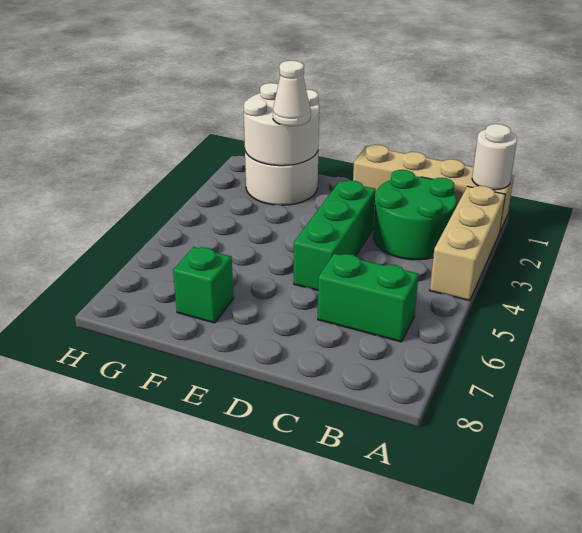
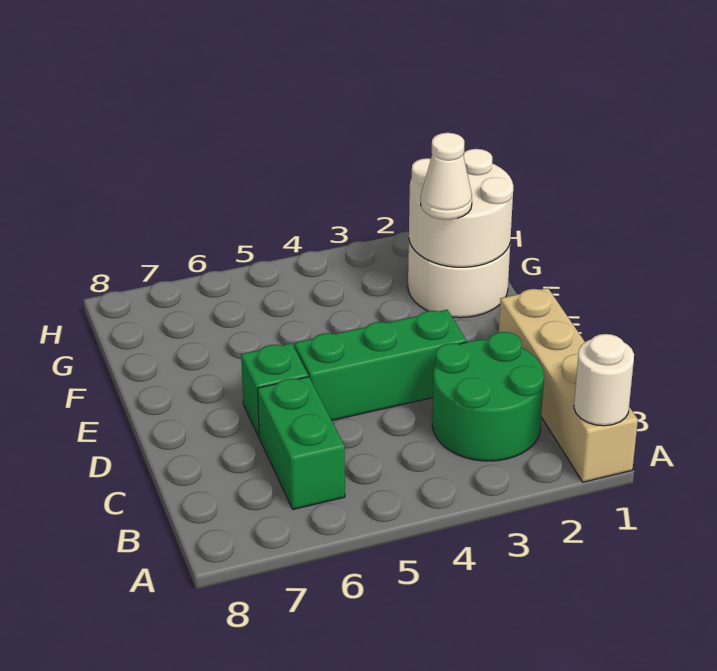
tan brick A2:A4 level 1 -> none
green brick F7 level 1 -> green brick D6 level 1

